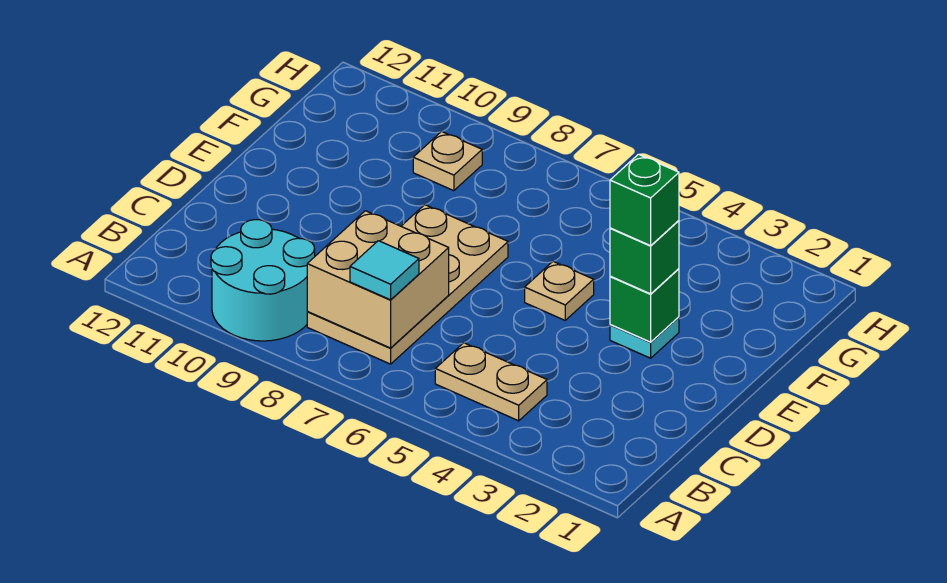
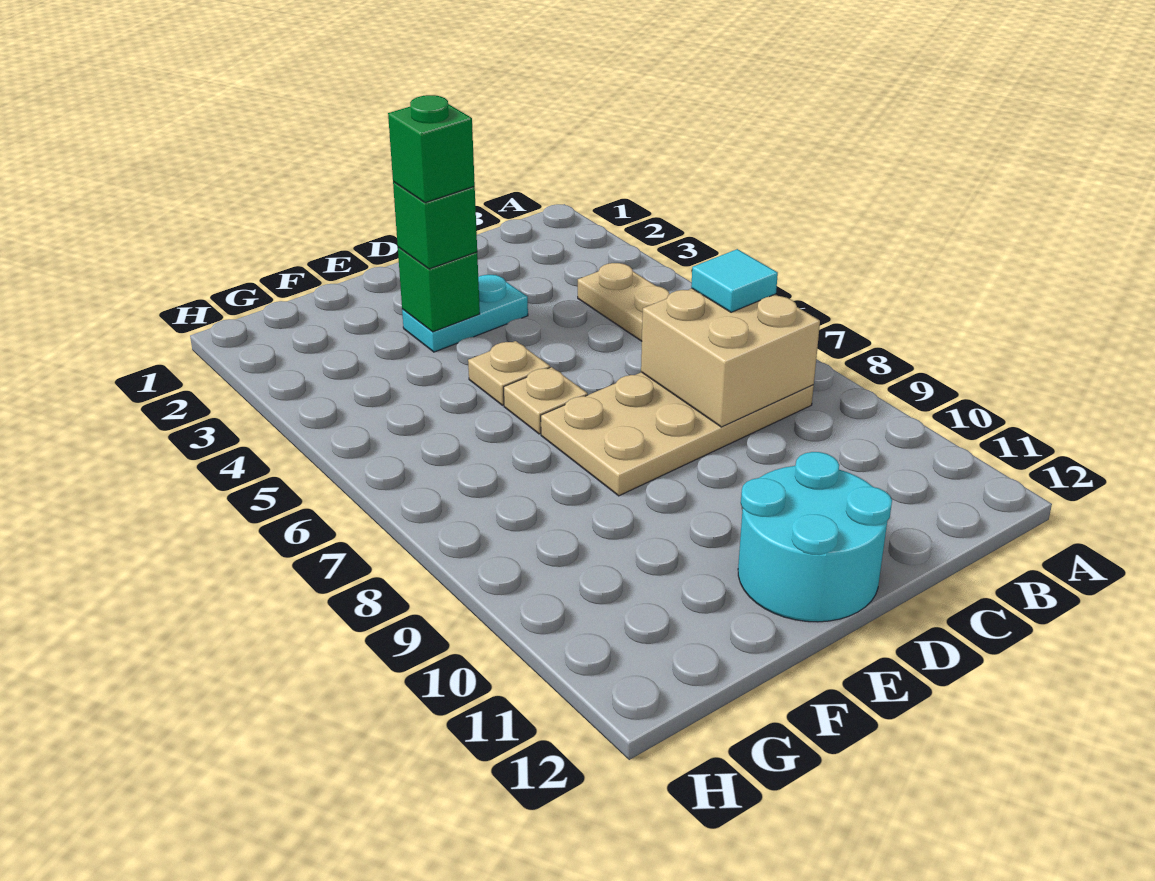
cyan round brick A9:B10 level 1 -> cyan round brick D11:E12 level 1
cyan plate E3 level 1 -> cyan plate D3:E3 level 1
tan plate G9 level 1 -> tan plate E6 level 1

